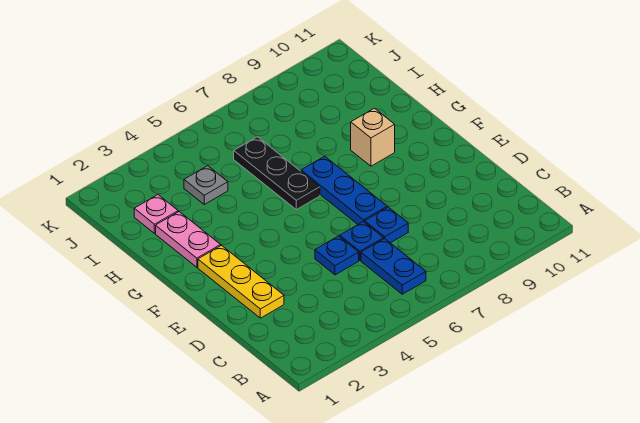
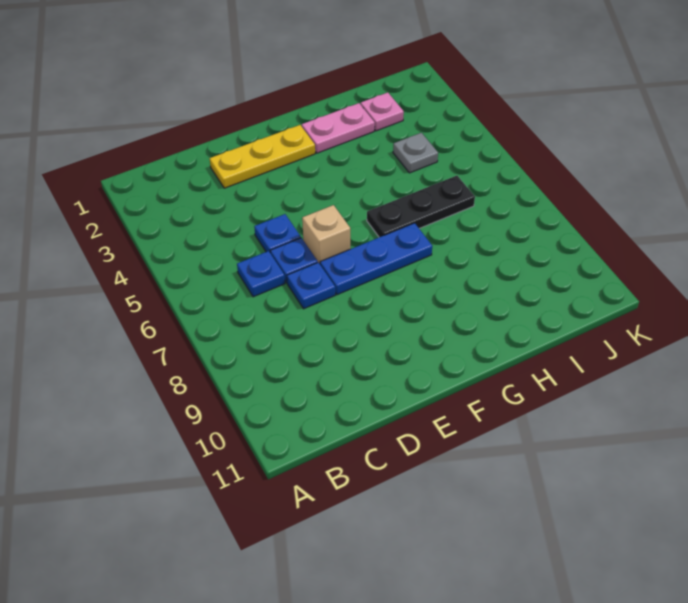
blue plate B6:C6 level 1 -> blue plate C6 level 1
tan brick G9 level 1 -> tan brick E6 level 1

